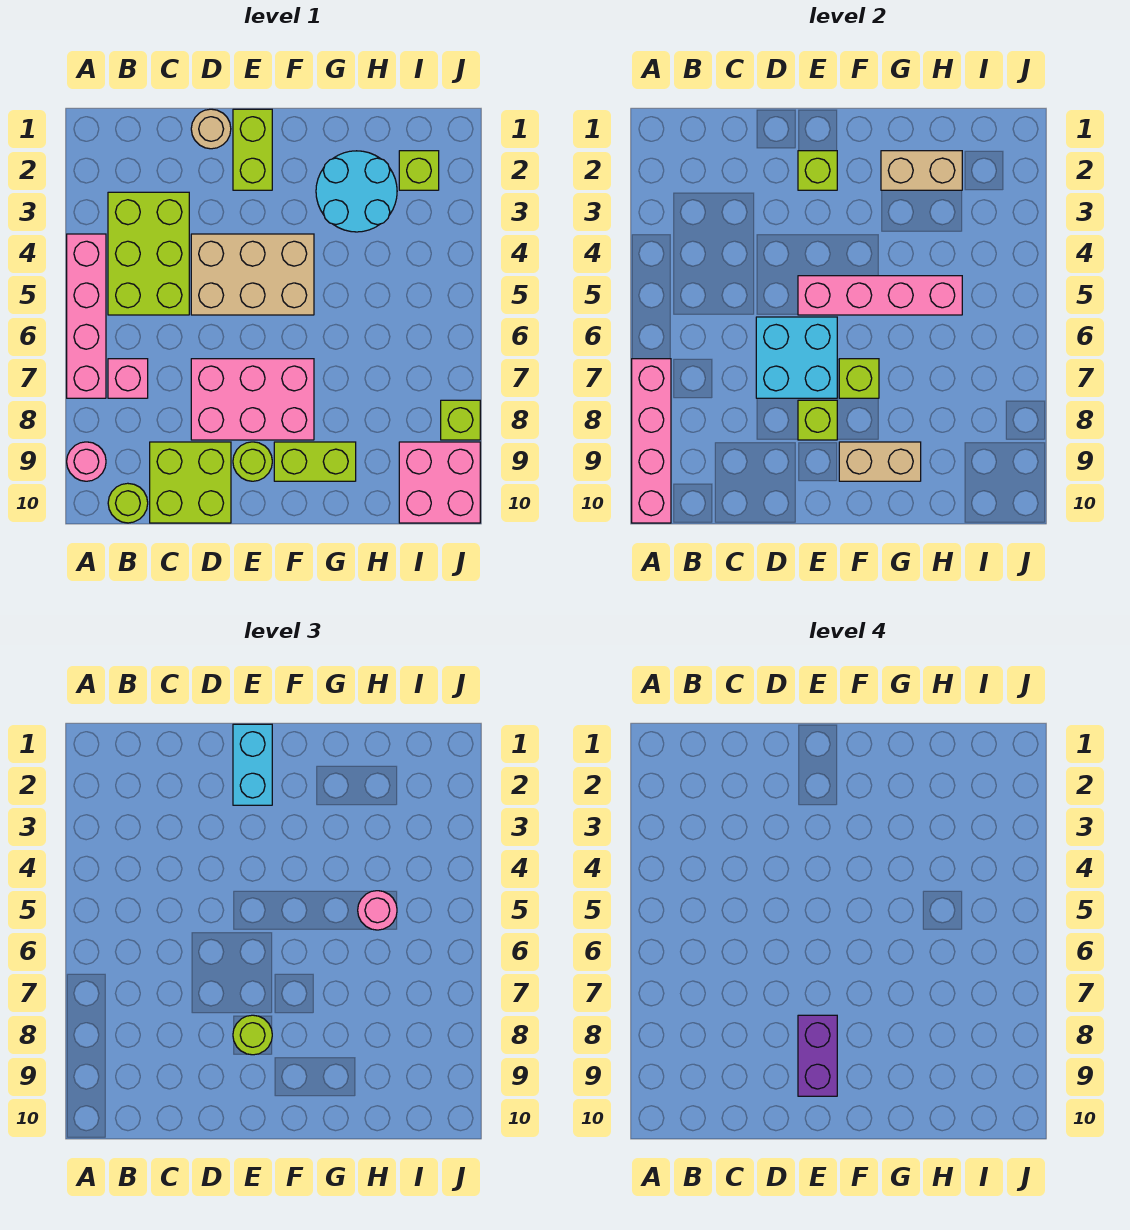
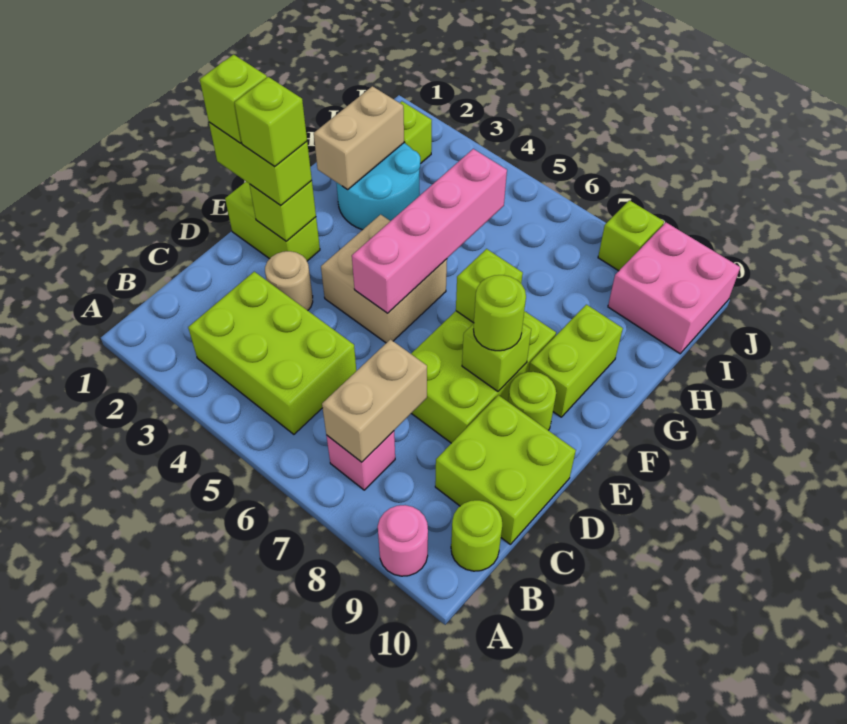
pink brick A4:A7 level 1 -> none
pink brick A7:A10 level 2 -> none
tan round brick D1 level 1 -> tan round brick D3 level 1
tan brick D4:F5 level 1 -> tan brick E4:F5 level 1
cyan brick D6:E7 level 2 -> none
pink brick D7:F8 level 1 -> lime brick D7:F8 level 1
cyan brick E1:E2 level 3 -> lime brick E1:E2 level 3
none -> lime brick E1 level 4
none -> lime brick E2 level 4
purple brick E8:E9 level 4 -> none
tan brick F9:G9 level 2 -> tan brick B7:C7 level 2
pink round brick H5 level 3 -> none

